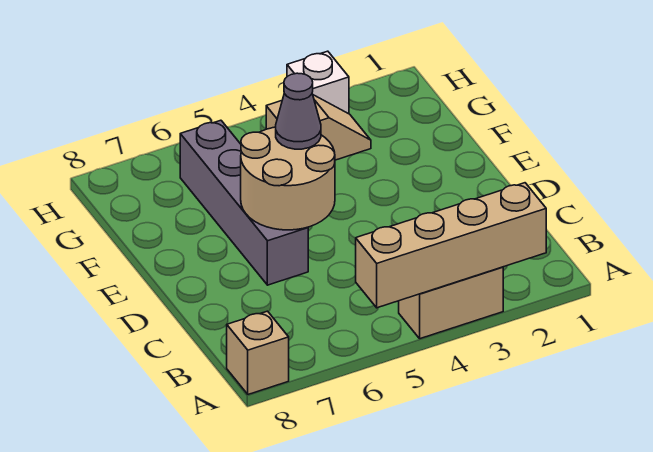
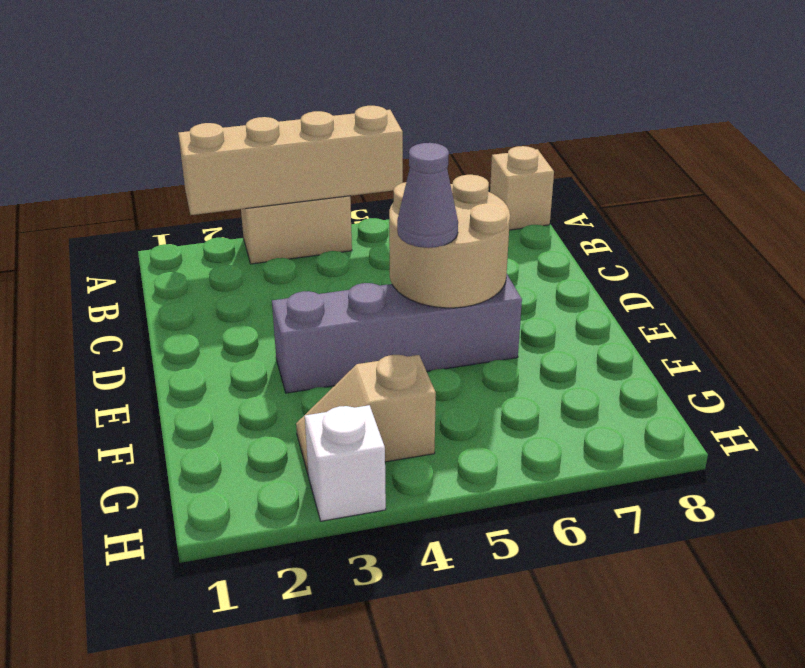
grey brick D6:G6 level 1 -> grey brick E3:E6 level 1

